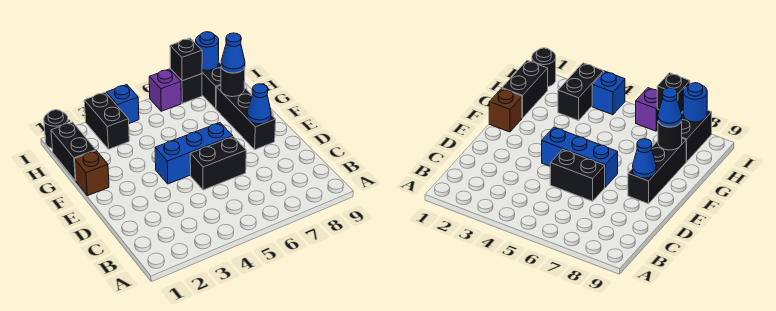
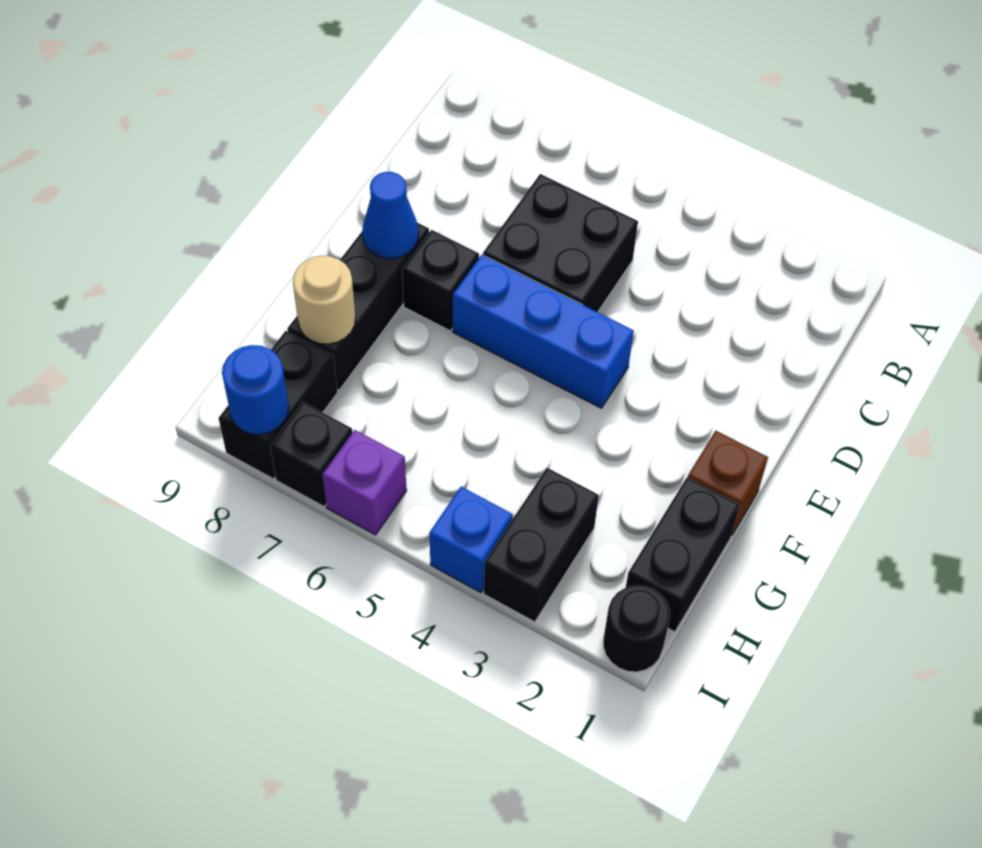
black brick D5:D6 level 1 -> black brick C5:D6 level 1
black round brick G8 level 2 -> tan round brick G8 level 2
blue cone G8 level 3 -> none
black brick I7 level 2 -> black brick E7 level 1

